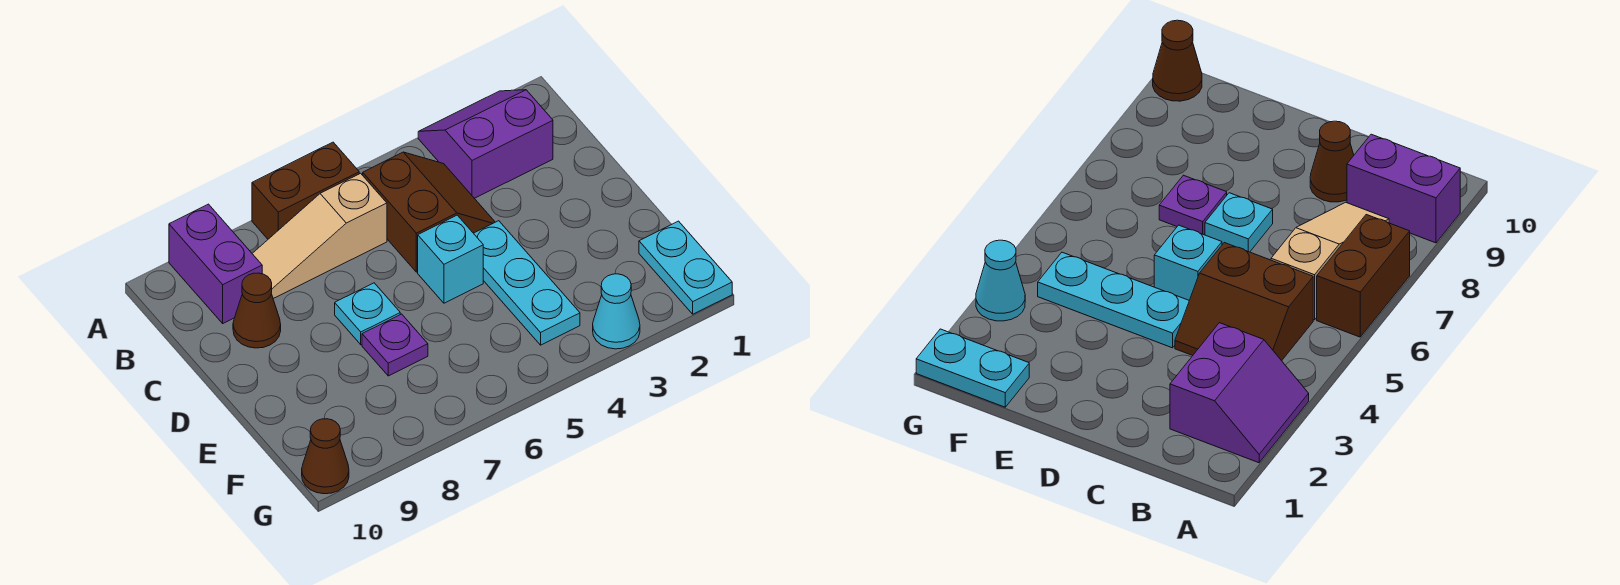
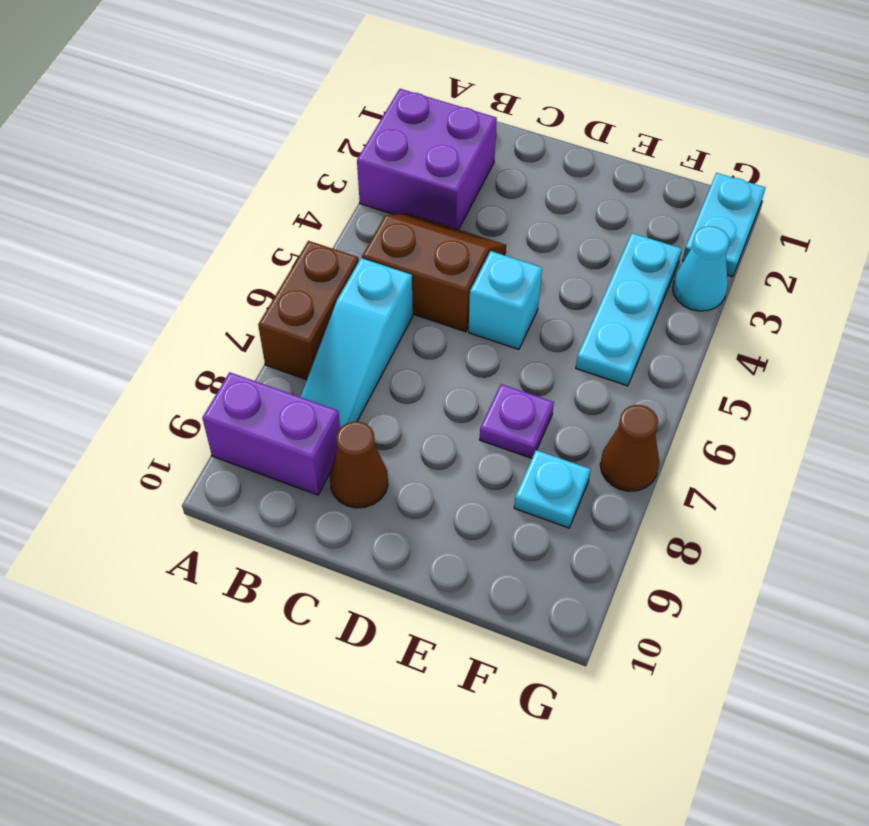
purple slope A2:B3 level 1 top B -> purple brick A2:B3 level 1
tan slope B6:B8 level 1 top 6 -> cyan slope B6:B8 level 1 top 6
cyan plate D4:F4 level 1 -> cyan plate F3:F5 level 1
cyan plate D7 level 1 -> cyan plate F8 level 1
cyan plate F1:G1 level 1 -> cyan plate G1:G2 level 1
brown cone G10 level 1 -> brown cone G7 level 1

